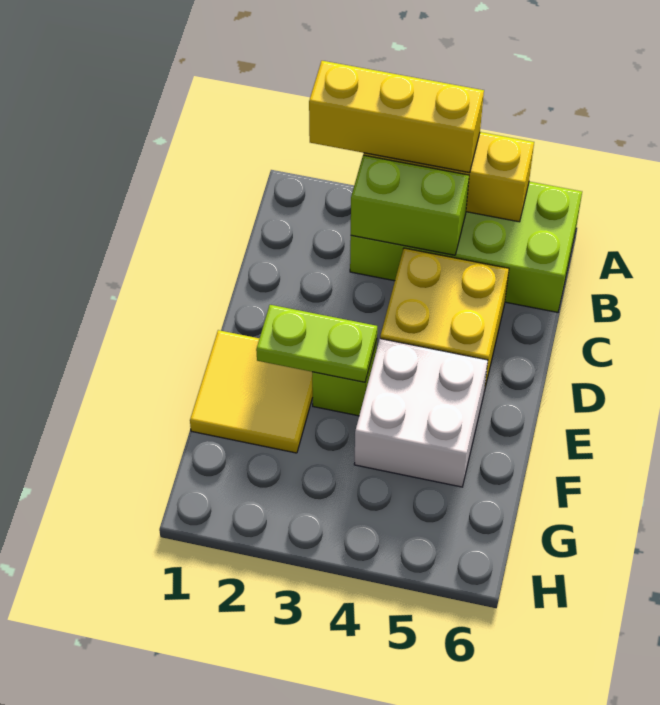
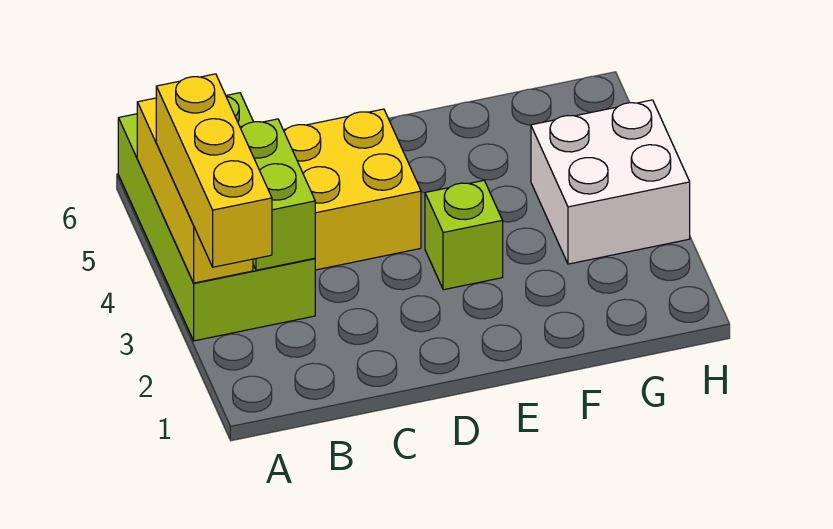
yellow tile E1:F2 level 1 -> none
lime plate E2:E3 level 2 -> none
white brick E4:F5 level 1 -> white brick G3:H4 level 1

